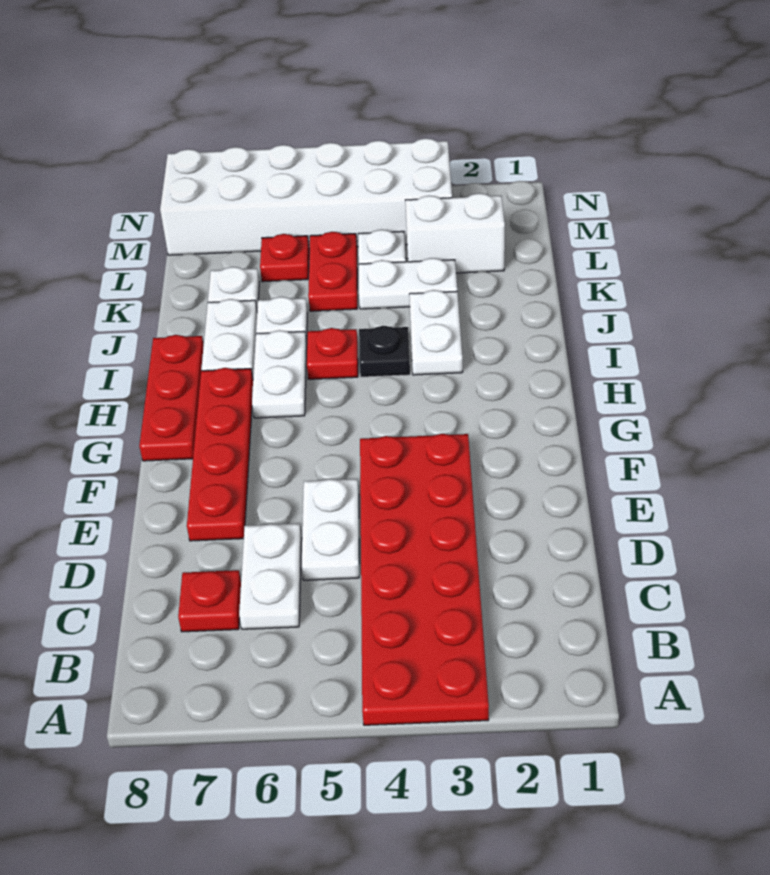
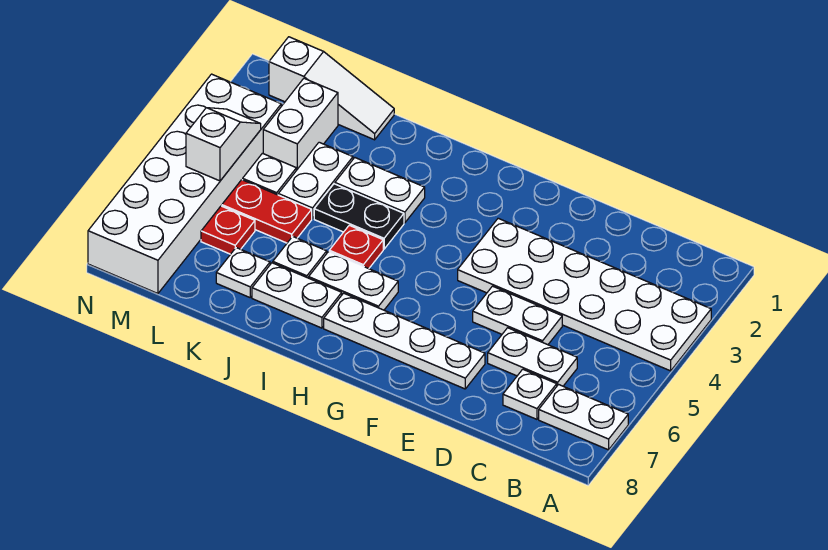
red plate A3:F4 level 1 -> white plate A3:F4 level 1
none -> white plate A7:B7 level 1
red plate C7 level 1 -> white plate C7 level 1
red plate E7:H7 level 1 -> white plate E7:H7 level 1
red plate G8:I8 level 1 -> none
black plate I4 level 1 -> black plate I4:J4 level 1
none -> white slope K1:M1 level 1 top M
none -> white slope M4:M5 level 2 top 5

